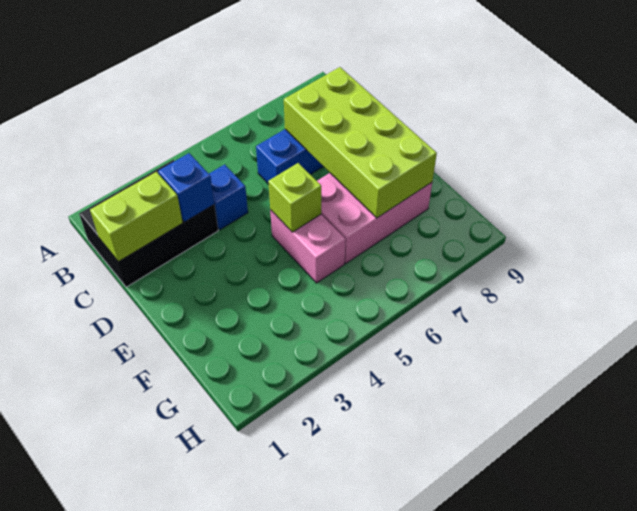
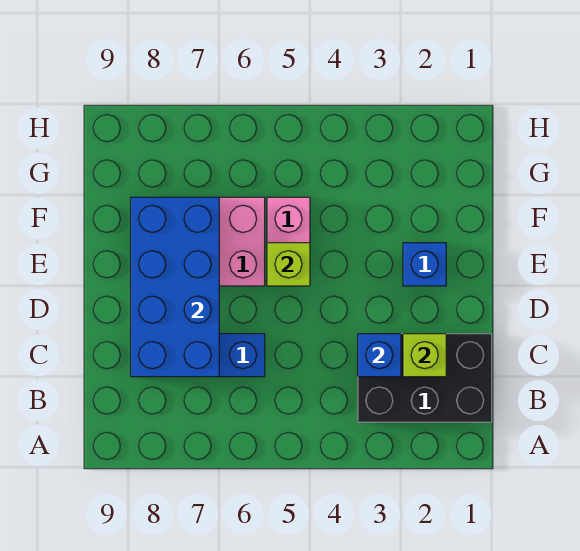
lime brick C1:C2 level 2 -> lime brick C2 level 2
blue brick C4 level 1 -> blue brick E2 level 1
lime brick C7:F8 level 2 -> blue brick C7:F8 level 2

